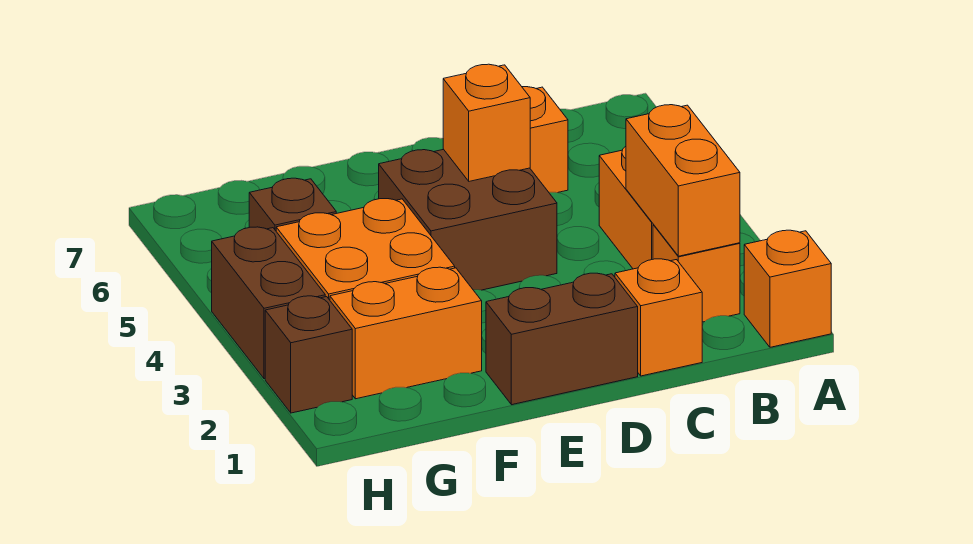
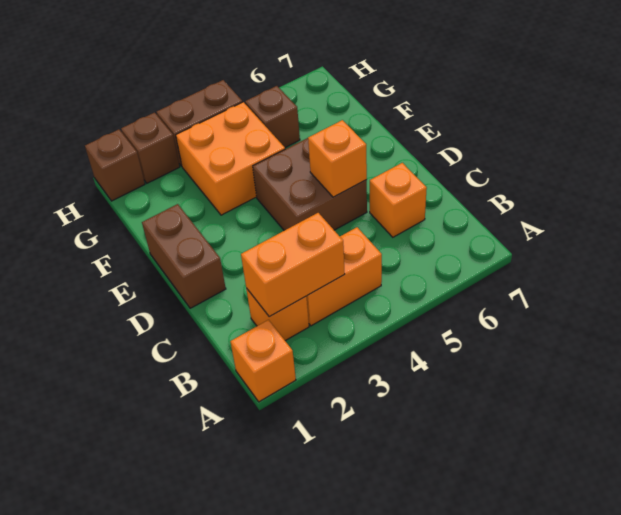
orange brick C1 level 1 -> none
orange brick F2:G2 level 1 -> none
none -> brown brick H1 level 1

